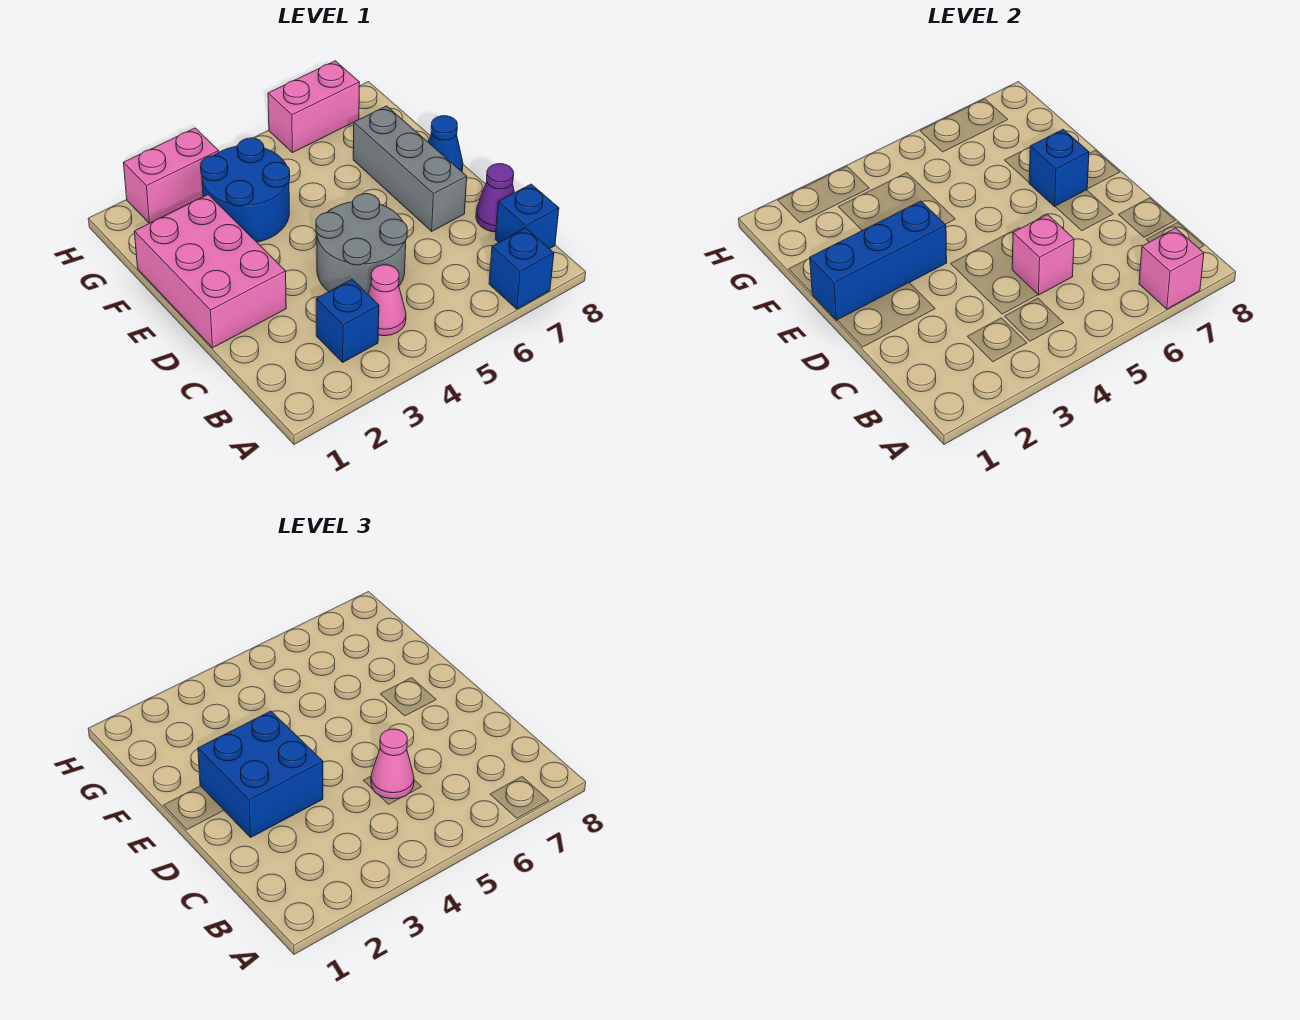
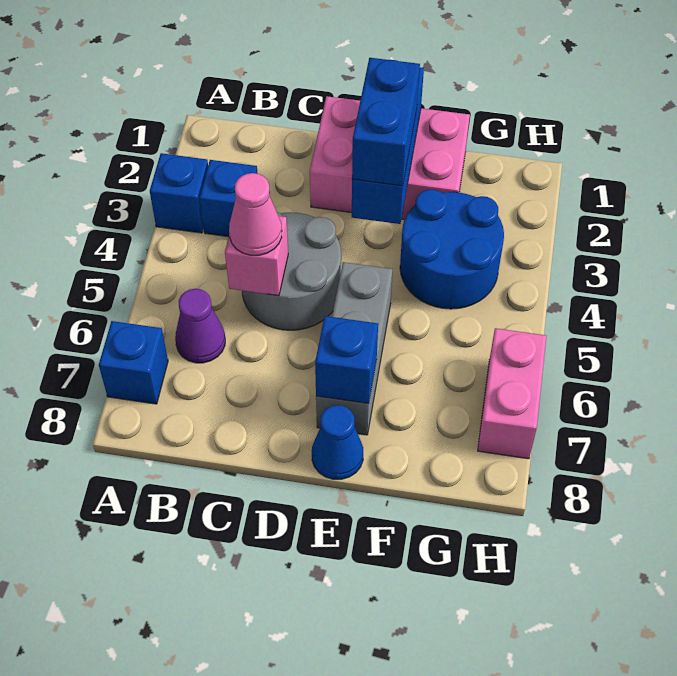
pink brick A7 level 2 -> none
pink cone B4 level 1 -> none
blue brick B8 level 1 -> blue brick A3 level 1
purple cone C8 level 1 -> purple cone B6 level 1
blue brick D2:E3 level 3 -> blue brick E2:E3 level 3
grey brick D7:F7 level 1 -> grey brick E5:E7 level 1
pink brick H2:H3 level 1 -> none

